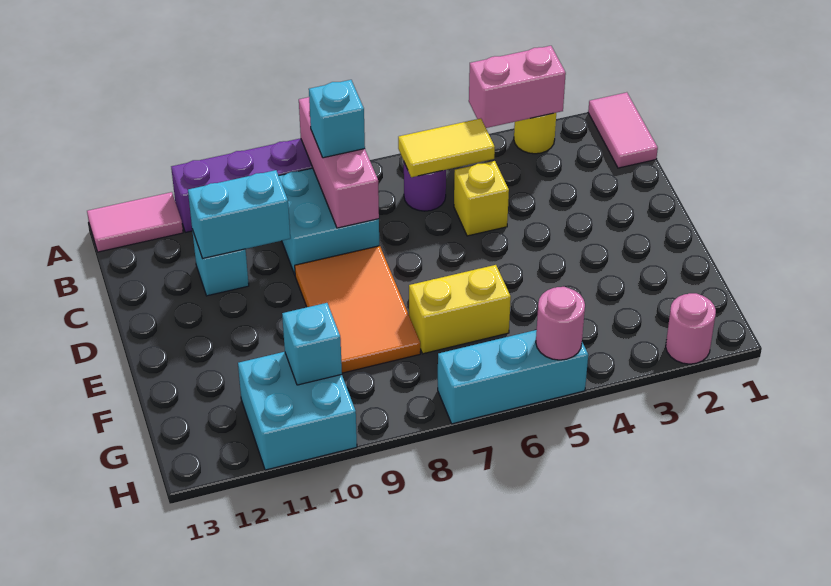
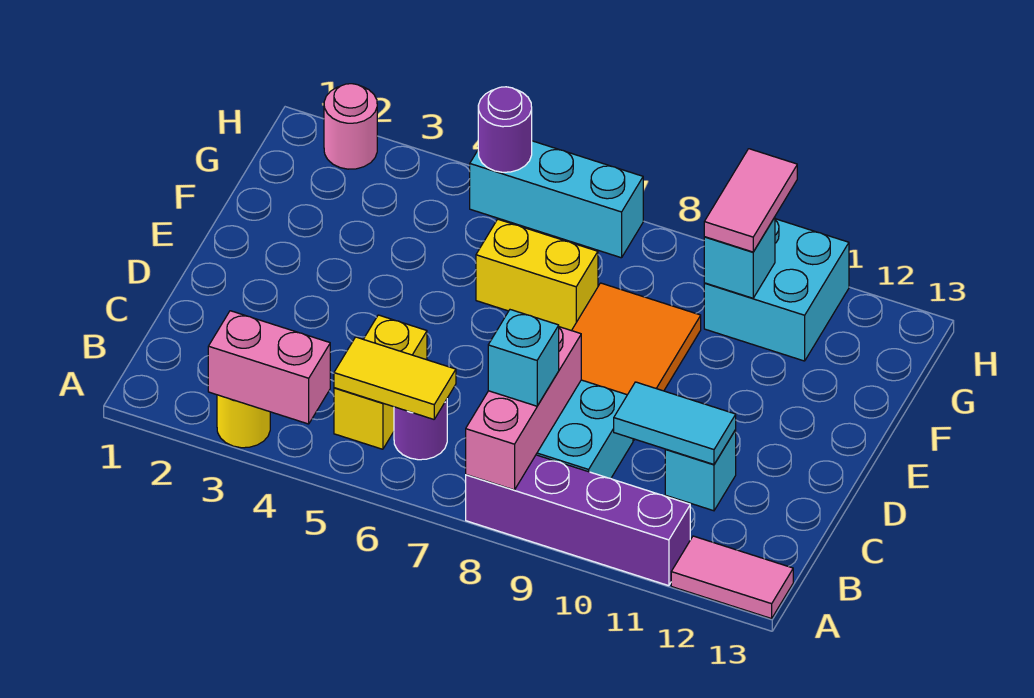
pink tile A1:B1 level 1 -> pink tile G10:H10 level 3
yellow brick C5 level 1 -> yellow brick B5:C5 level 1
cyan brick C10:C11 level 2 -> cyan tile C10:C11 level 2
pink round brick H5 level 2 -> purple round brick H5 level 2

